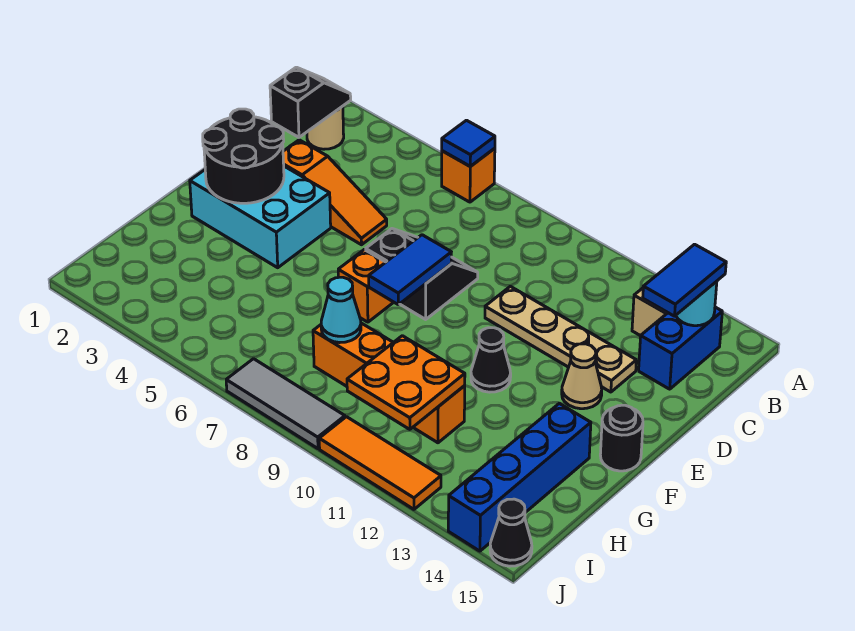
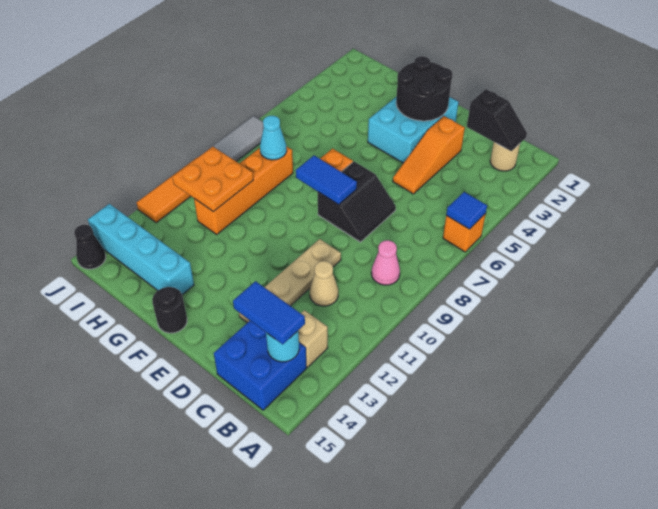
none -> pink cone B9 level 1
blue brick B14:C14 level 1 -> blue brick B14:C15 level 1
tan cone E13 level 1 -> tan cone C11 level 1
black cone F11 level 1 -> none
blue brick G14:J14 level 1 -> cyan brick G14:J14 level 1

